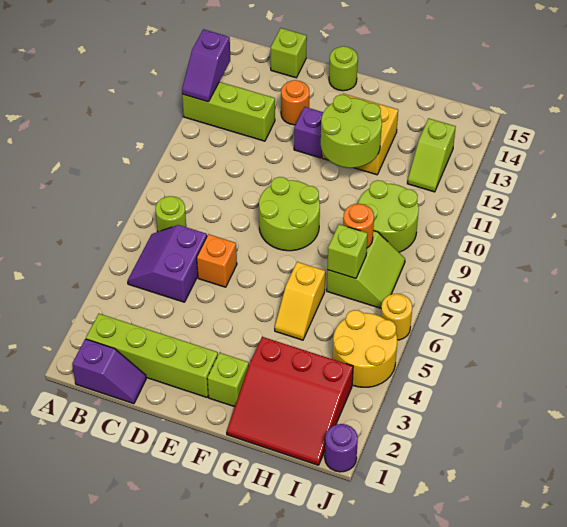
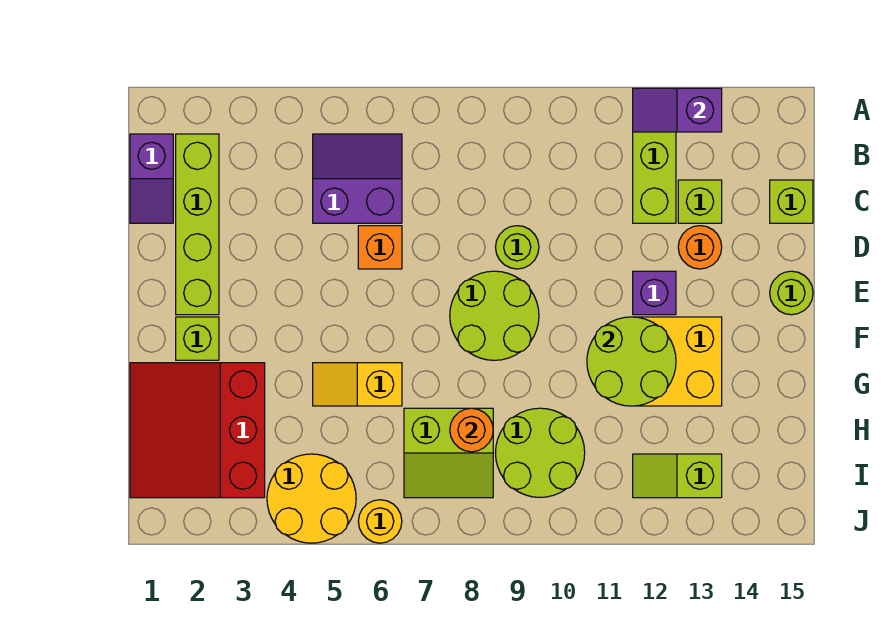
lime round brick B7 level 1 -> lime round brick D9 level 1
lime brick H7 level 2 -> lime brick C13 level 1
purple round brick J1 level 1 -> none

